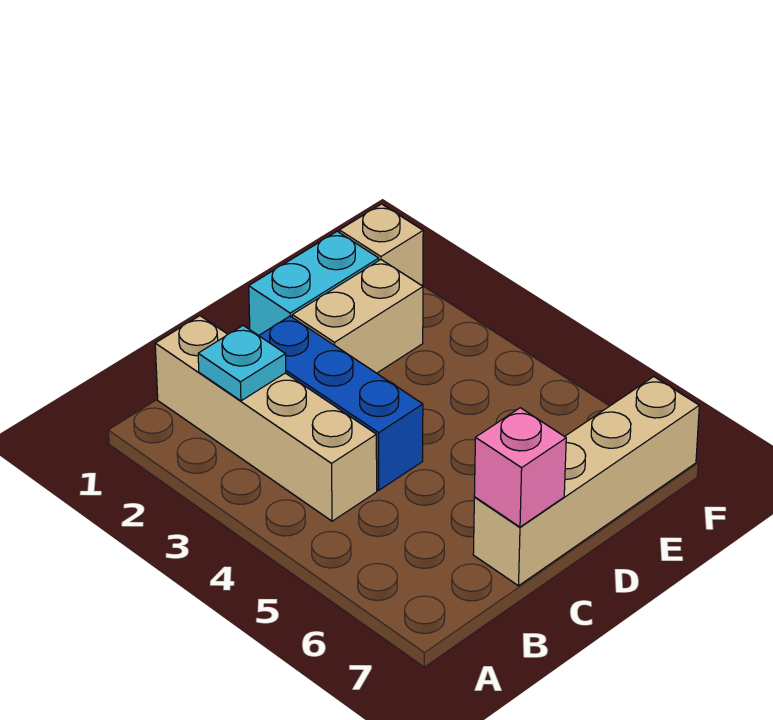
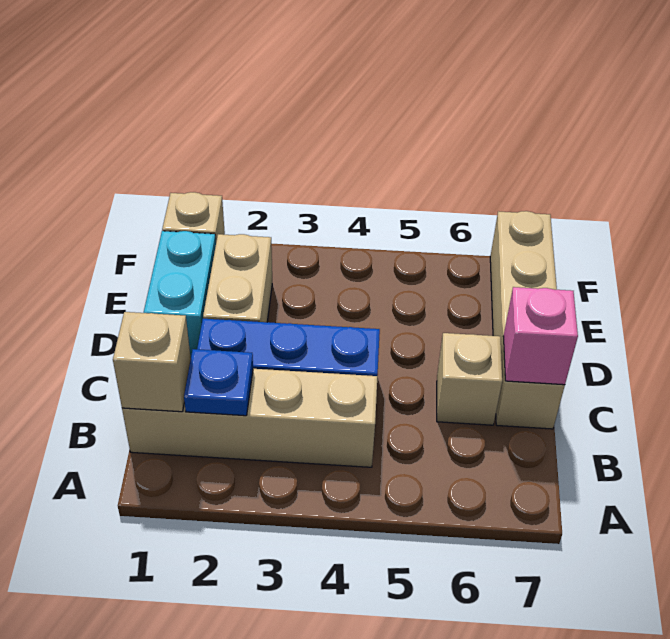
none -> tan brick B1 level 2
cyan plate B2 level 2 -> blue plate B2 level 2
none -> tan brick C6 level 1

